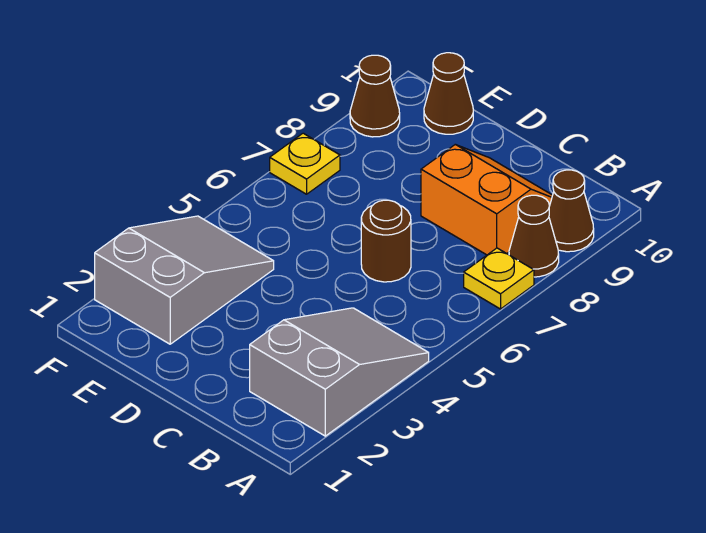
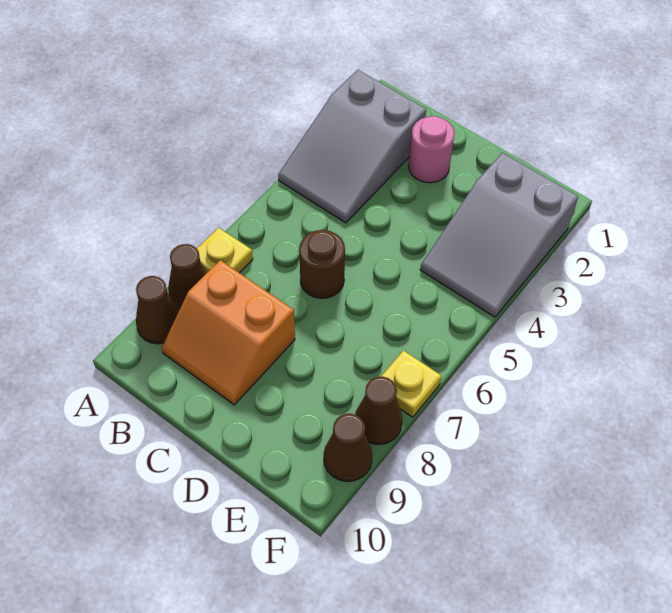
none -> pink round brick C2 level 1
brown cone E10 level 1 -> brown cone F8 level 1

